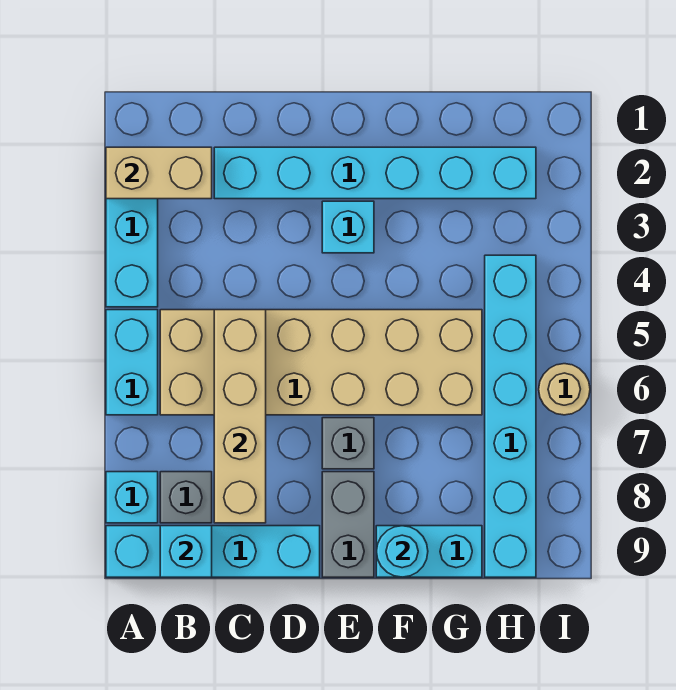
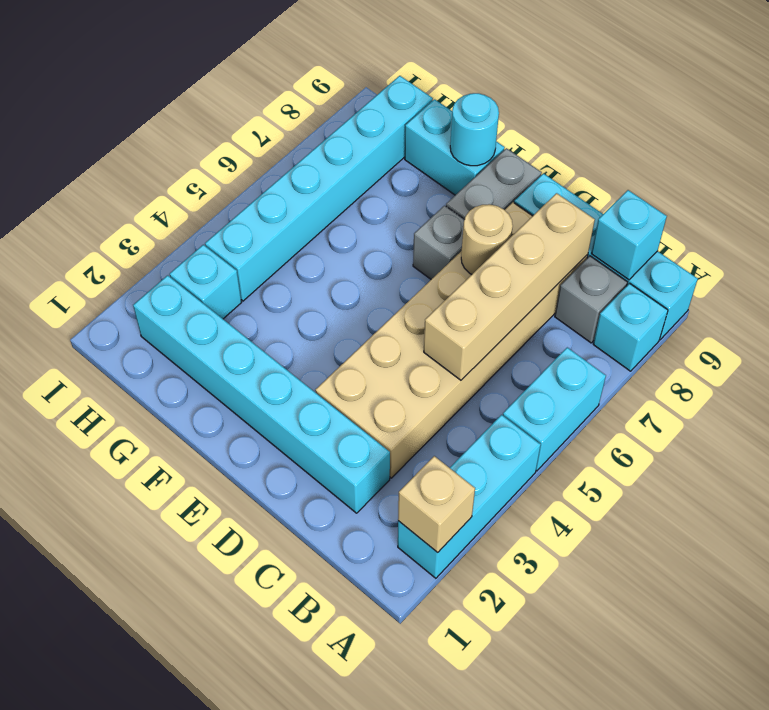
tan brick A2:B2 level 2 -> tan brick A2 level 2
tan brick B5:G6 level 1 -> tan brick C3:D8 level 1
cyan brick E3 level 1 -> cyan brick H3 level 1
tan round brick I6 level 1 -> tan round brick D7 level 2

